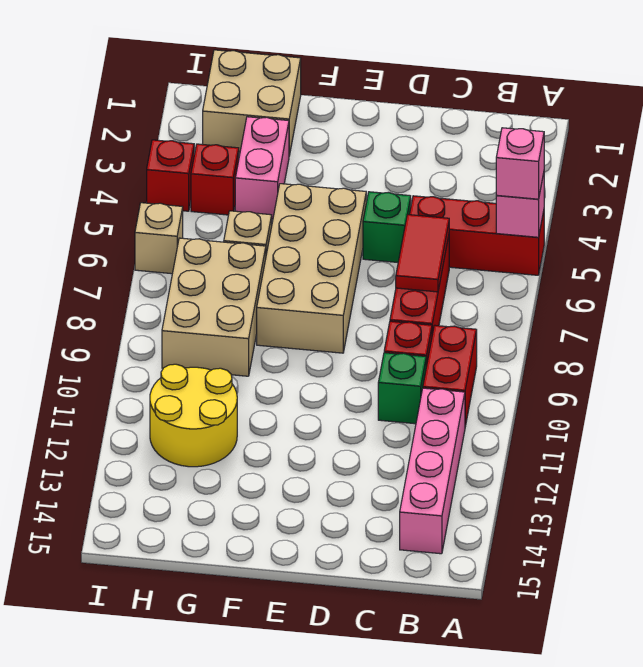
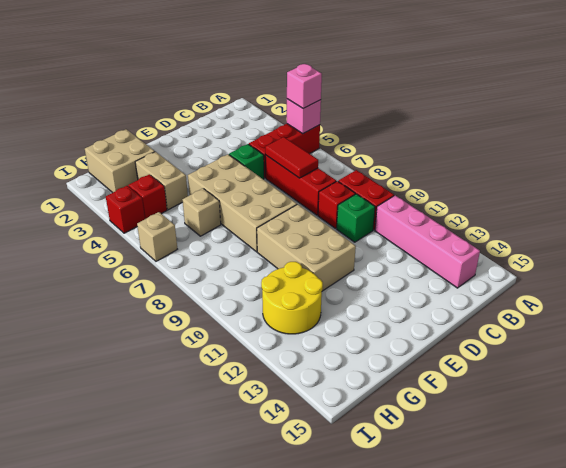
pink brick G3:G4 level 1 -> tan brick G3:G4 level 1
tan brick G7:H9 level 1 -> tan brick E9:F11 level 1

